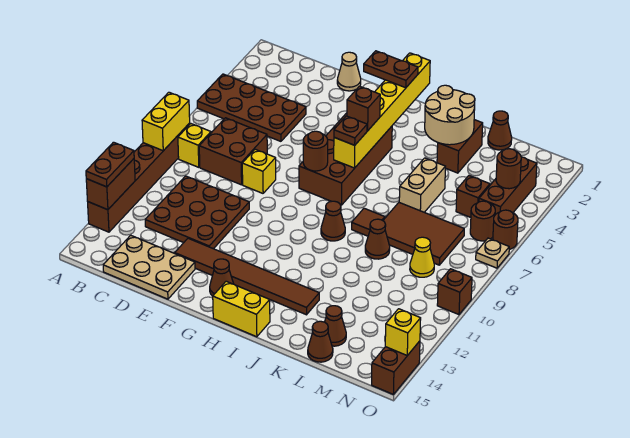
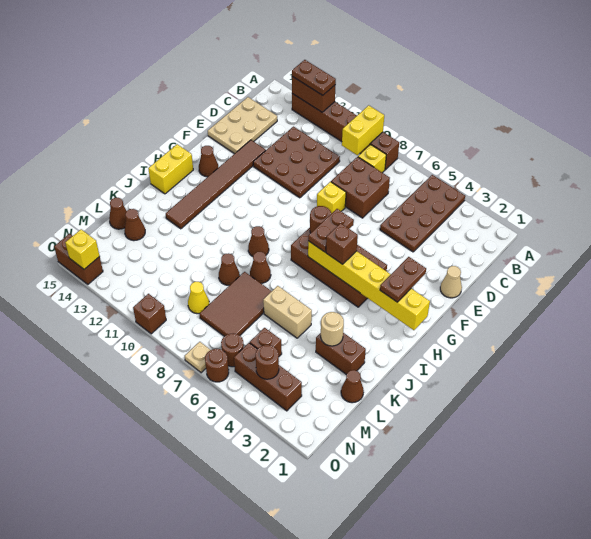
yellow brick A8:A9 level 2 -> yellow brick A9:B9 level 2
brown plate H6 level 3 -> brown plate G6:H6 level 3
tan round brick J2:K3 level 2 -> tan round brick K3 level 2
brown tile J8 level 1 -> brown cone J8 level 1

